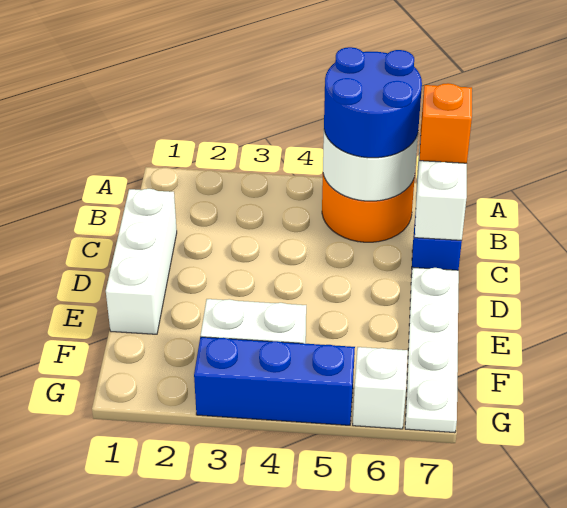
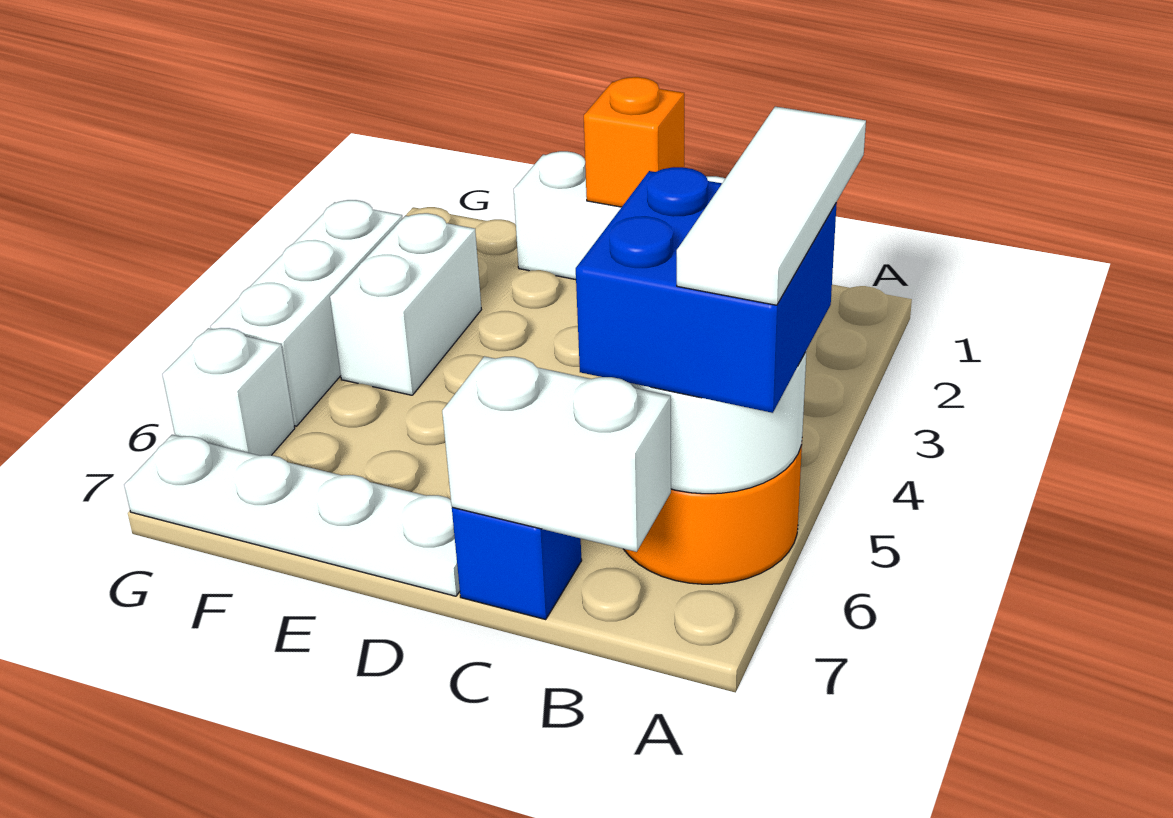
none -> white tile A4:A6 level 4
blue round brick A5:B6 level 3 -> blue brick A5:B6 level 3
orange brick B7 level 3 -> orange brick D1 level 2
blue brick G3:G5 level 1 -> white brick G3:G5 level 1

